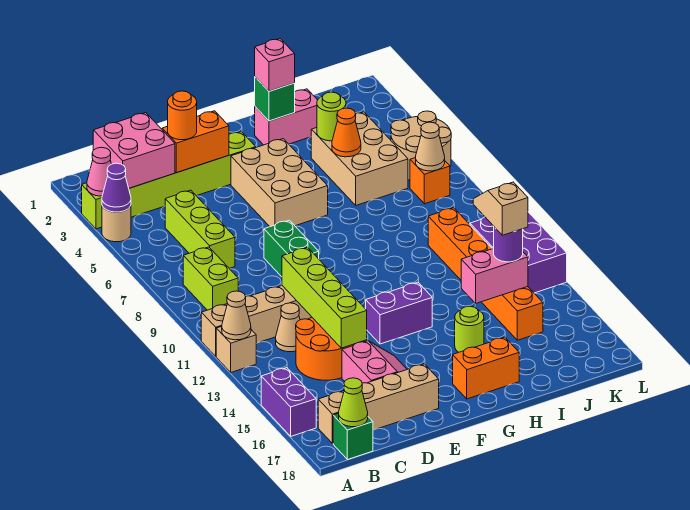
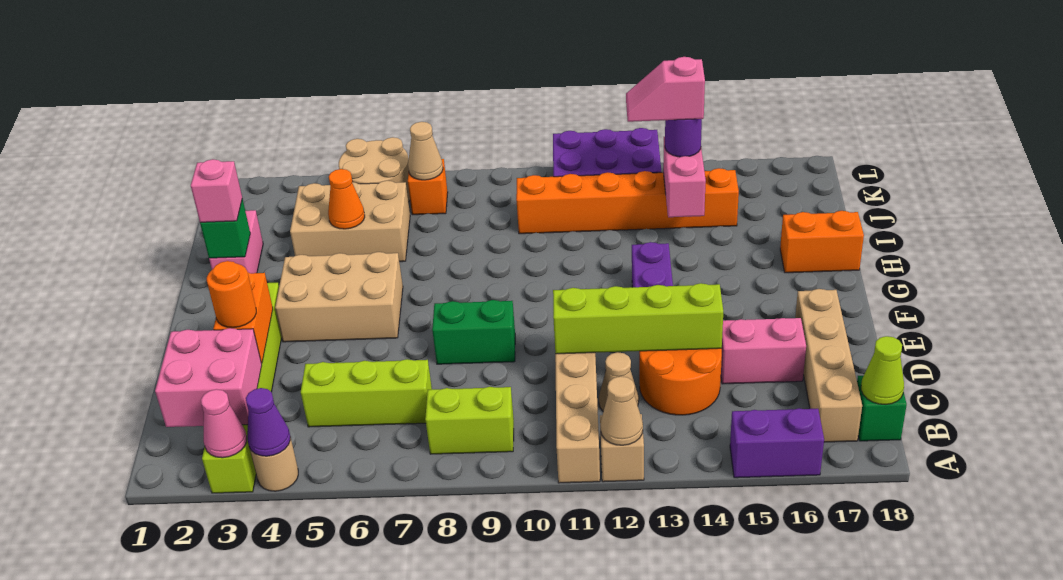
orange brick G17:H17 level 1 -> orange brick H17:H18 level 1
lime round brick H15 level 1 -> none
lime round brick I4 level 2 -> none
tan slope J13:J14 level 4 top 14 -> pink slope J13:J14 level 4 top 14

